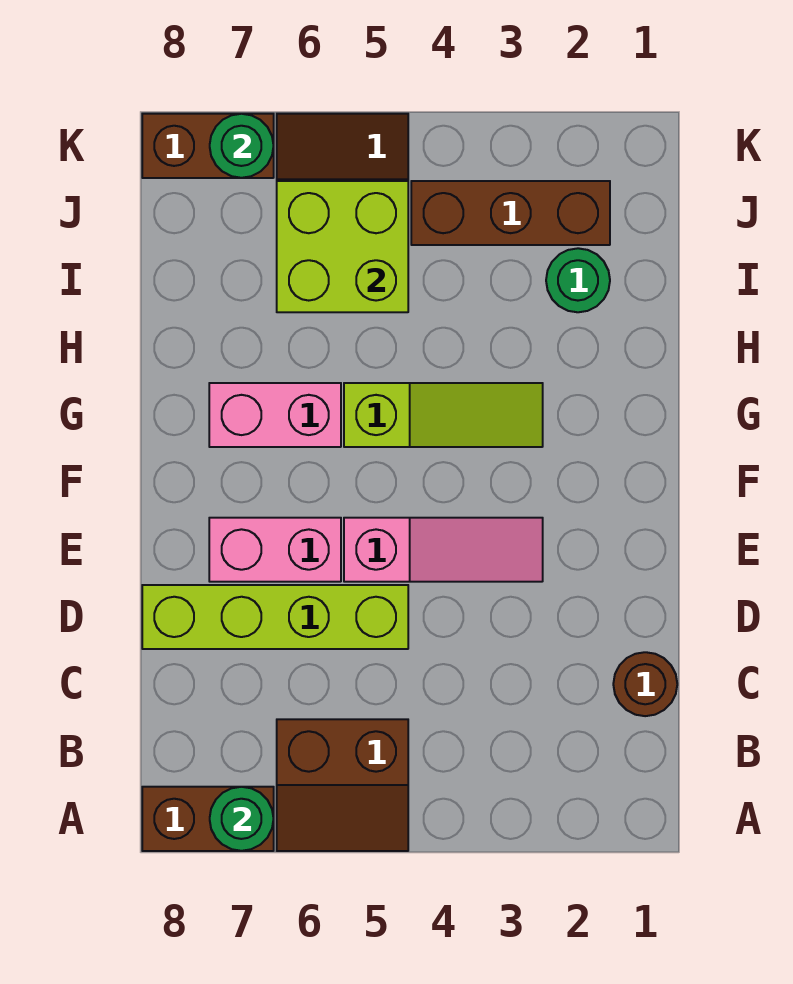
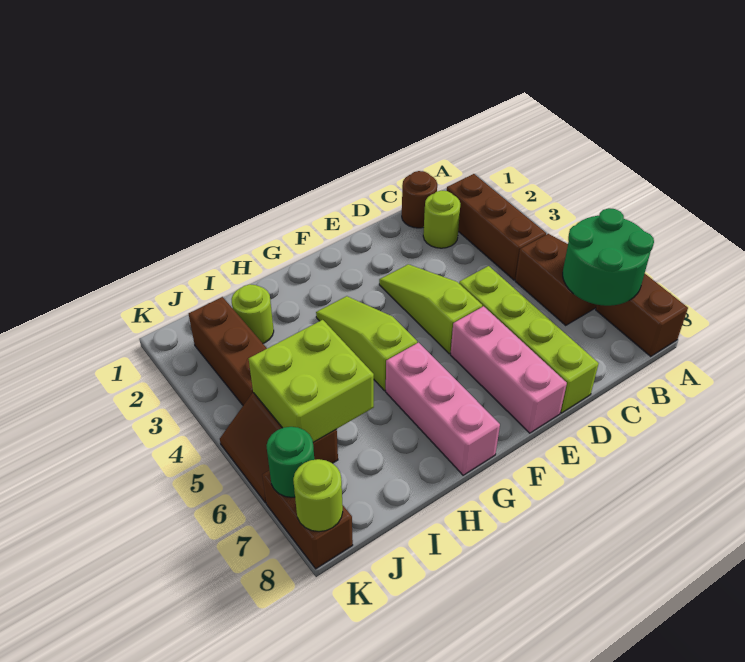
green round brick A7 level 2 -> green round brick A6:B7 level 2
none -> brown brick B2:B4 level 1
none -> lime round brick C2 level 1
pink slope E3:E5 level 1 top 5 -> lime slope E3:E5 level 1 top 5
pink brick E6:E7 level 1 -> pink brick E6:E8 level 1
pink brick G6:G7 level 1 -> pink brick G6:G8 level 1
green round brick I2 level 1 -> lime round brick I2 level 1
none -> lime round brick K8 level 2

